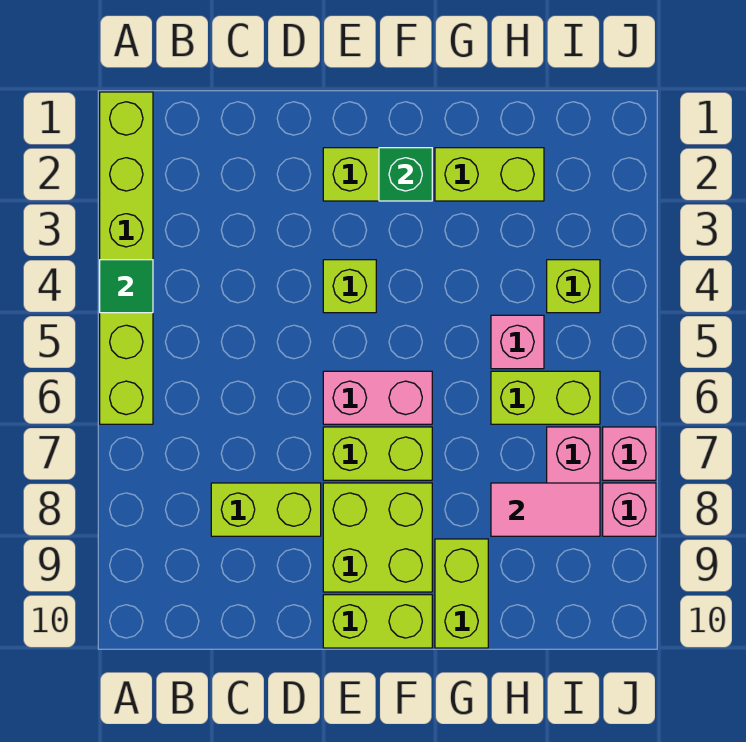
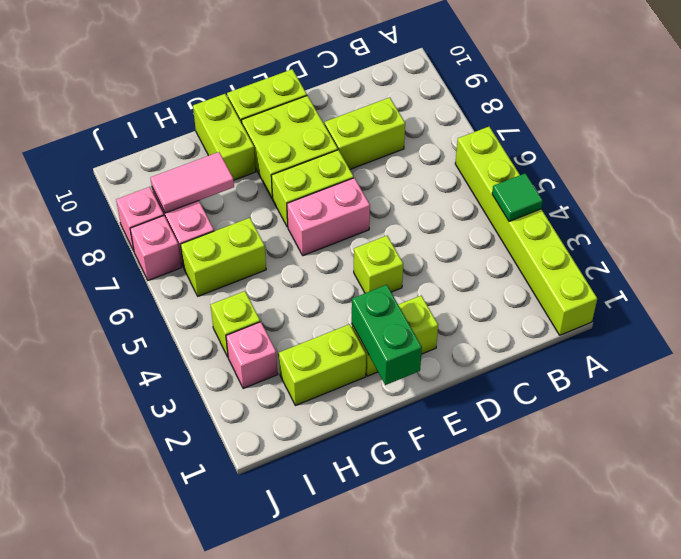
green brick F2 level 2 -> green brick F1:F2 level 2
pink brick H5 level 1 -> pink brick I3 level 1

